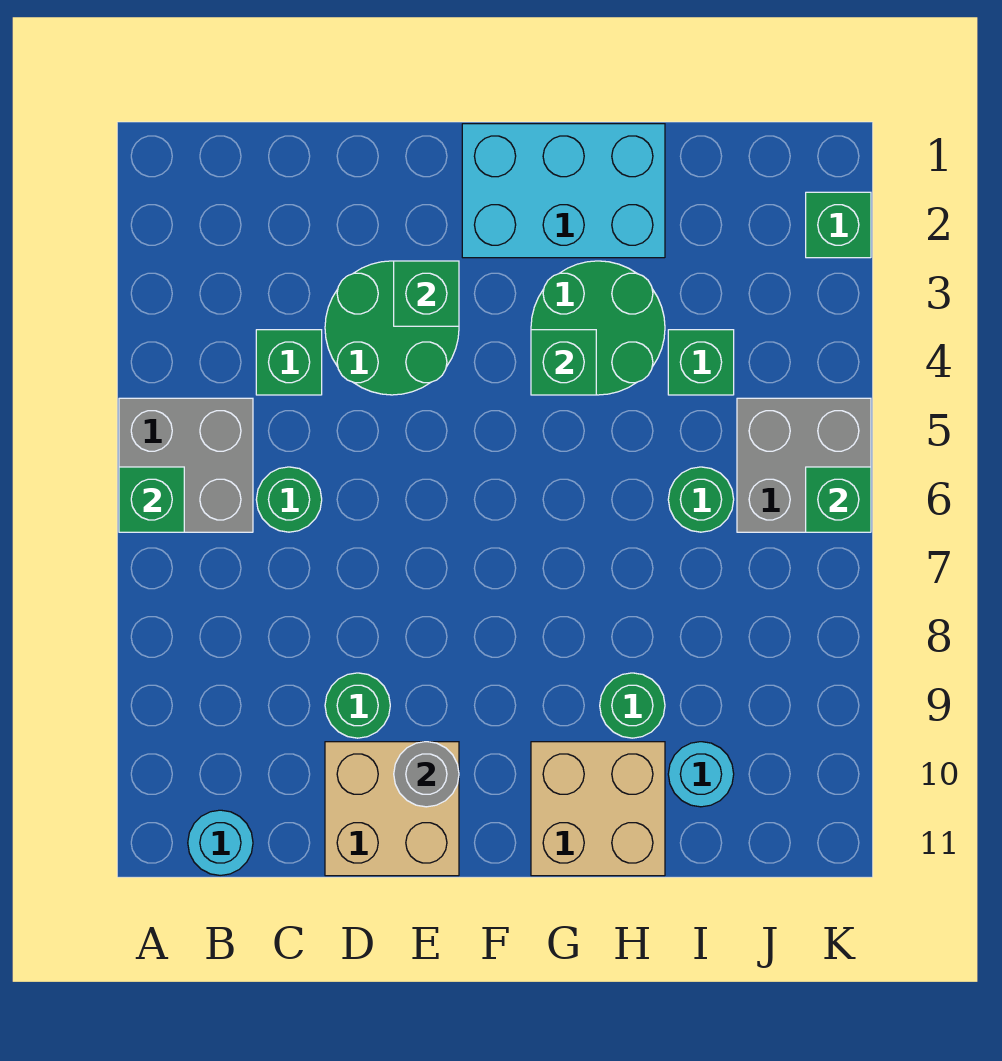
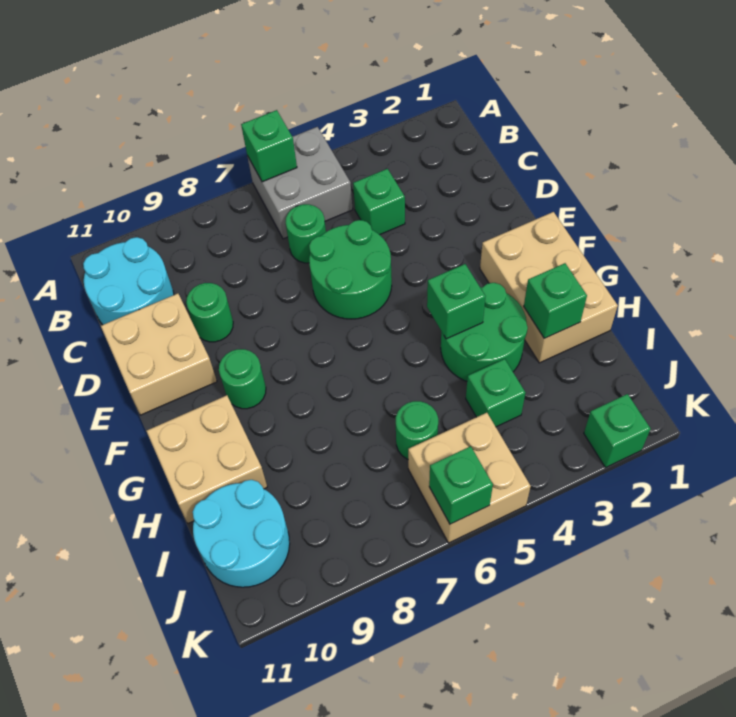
cyan round brick B11 level 1 -> cyan round brick B10:C11 level 1
green round brick D3:E4 level 1 -> green round brick D5:E6 level 1
green brick E3 level 2 -> green brick H2 level 2
grey round brick E10 level 2 -> none
cyan brick F1:H2 level 1 -> tan brick F1:H2 level 1
green round brick H9 level 1 -> green round brick F9 level 1
cyan round brick I10 level 1 -> cyan round brick I10:J11 level 1
grey brick J5:K6 level 1 -> tan brick J5:K6 level 1

